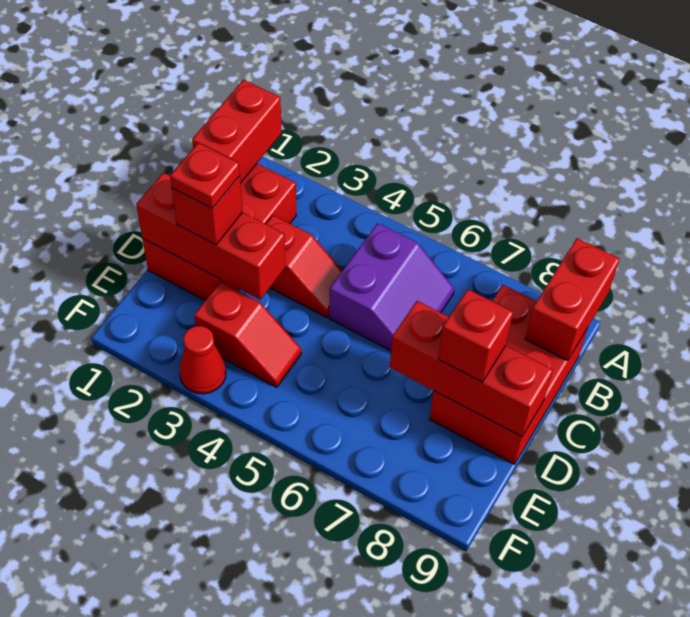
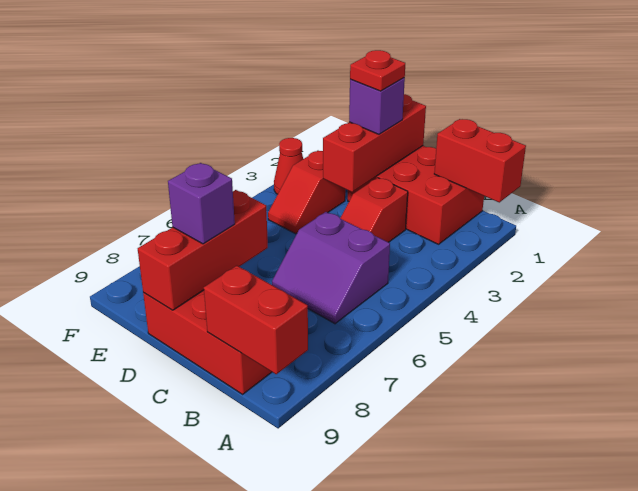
red brick D2 level 3 -> purple brick D2 level 3
red brick D8 level 3 -> purple brick D8 level 3

